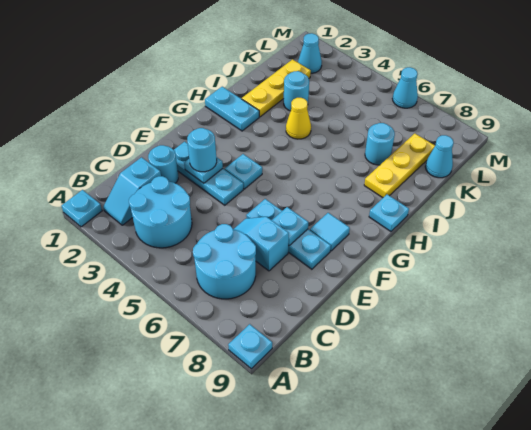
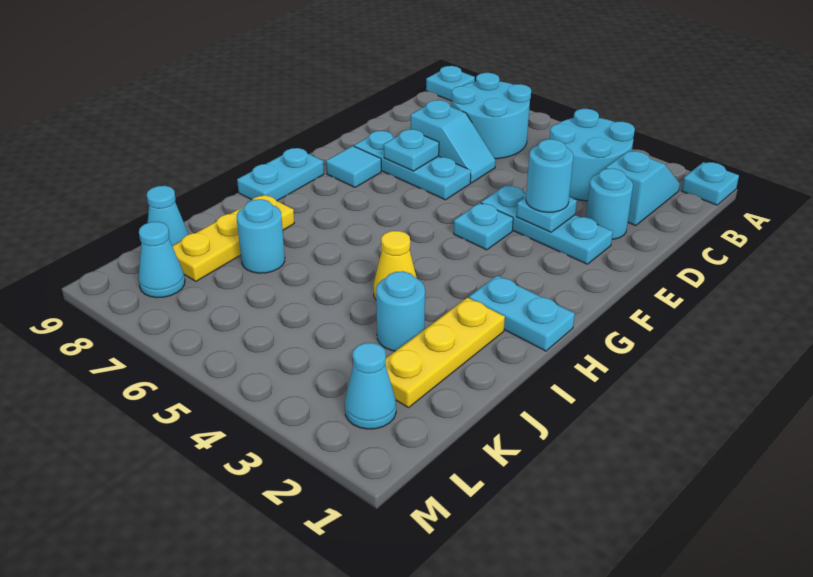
cyan plate H9 level 1 -> cyan plate G9:H9 level 1
cyan cone M6 level 1 -> cyan cone L8 level 1

